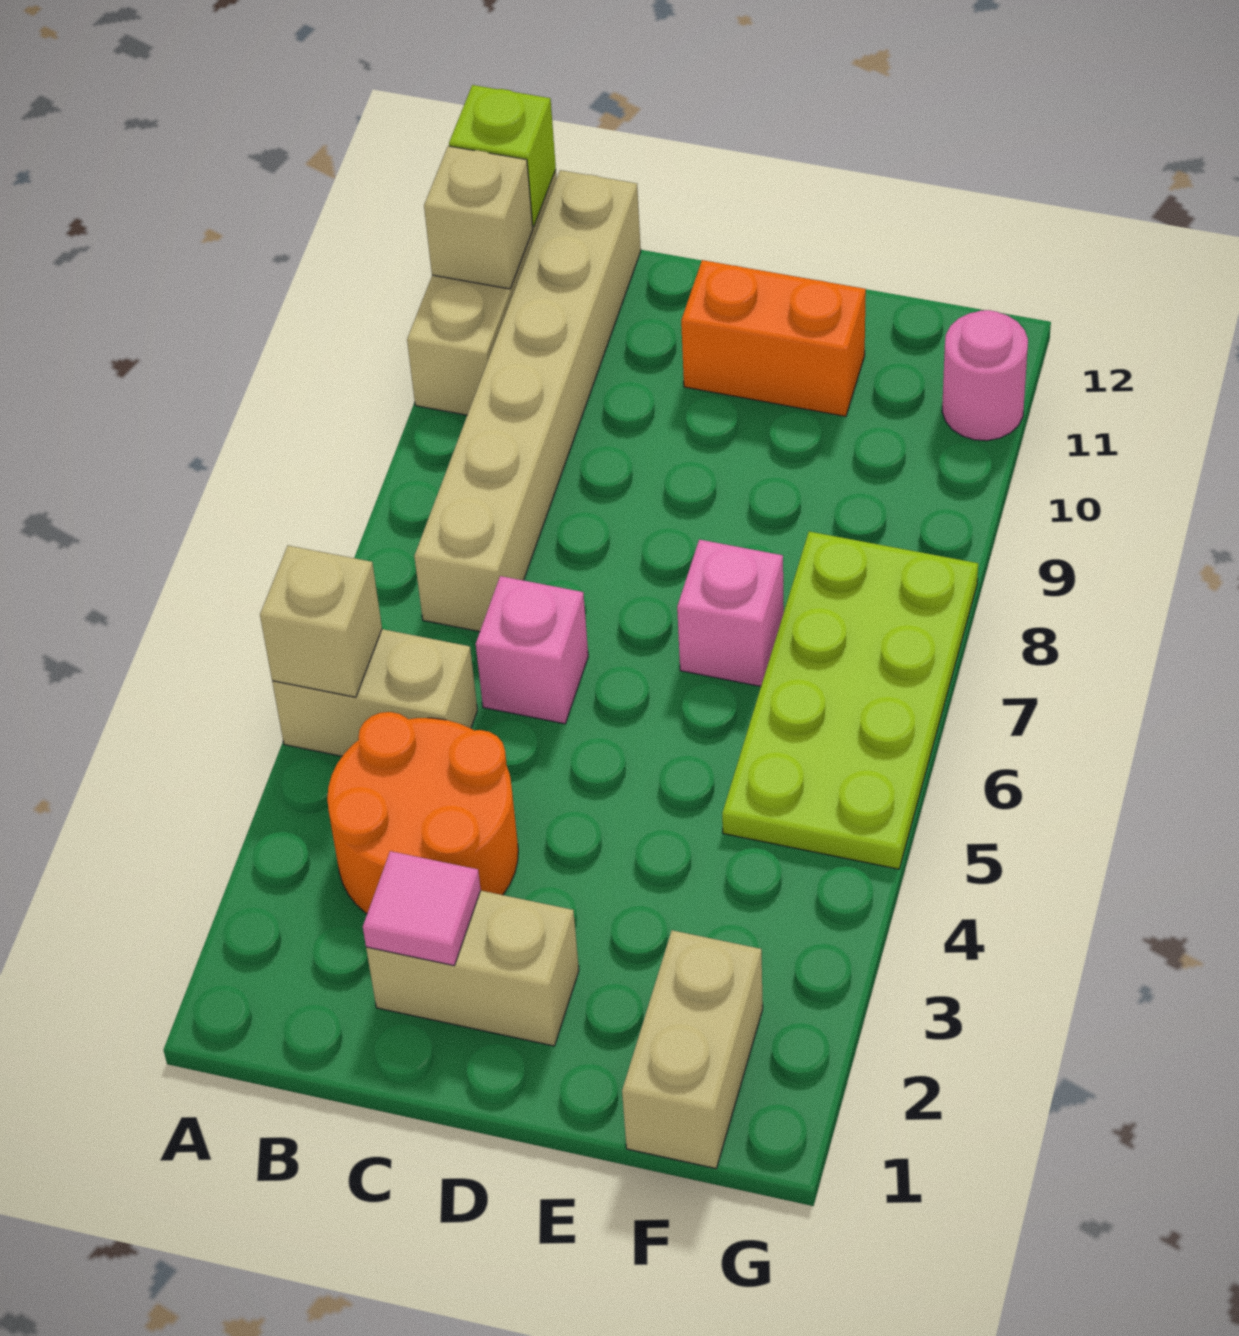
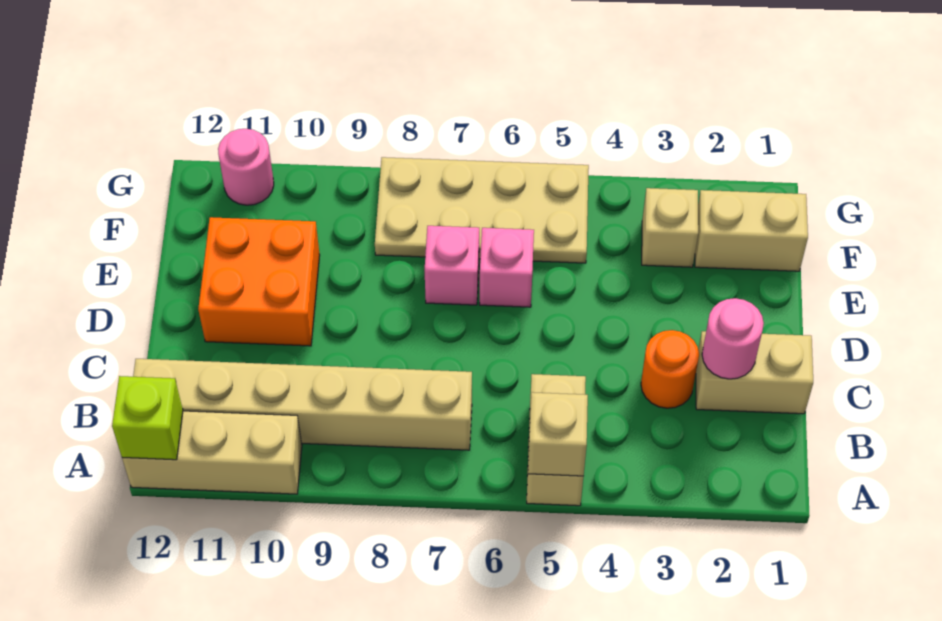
tan brick A11 level 2 -> tan brick F3 level 1
orange round brick B3:C4 level 1 -> orange round brick C3 level 1
tan brick C2:D2 level 1 -> tan brick C1:C2 level 1
pink tile C2 level 2 -> pink round brick C2 level 2
pink brick C6 level 1 -> pink brick E6 level 1
orange brick D11:E11 level 1 -> orange brick D10:E11 level 1
lime plate F5:G8 level 1 -> tan plate F5:G8 level 1

